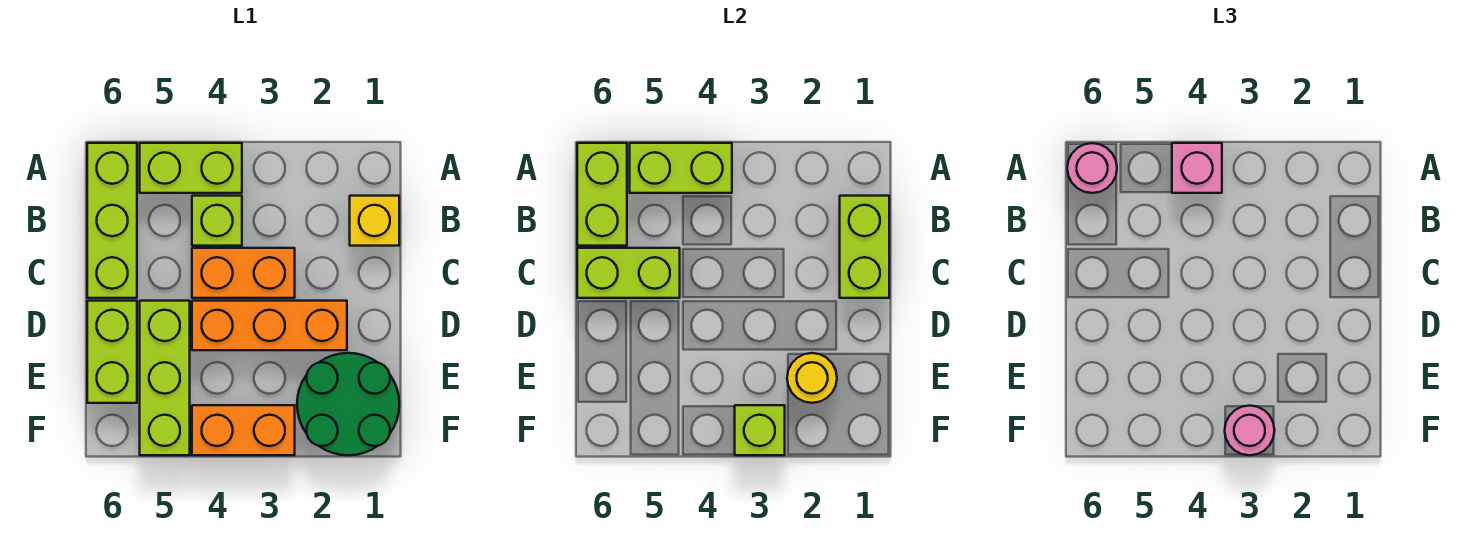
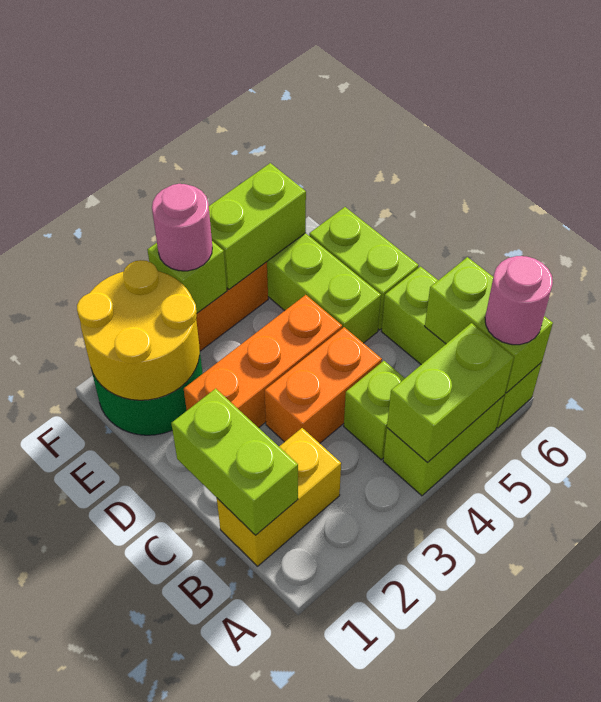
pink brick A4 level 3 -> none
yellow brick B1 level 1 -> yellow brick B1:B2 level 1
lime brick C5:C6 level 2 -> lime brick F4:F5 level 2
yellow round brick E2 level 2 -> yellow round brick E1:F2 level 2

